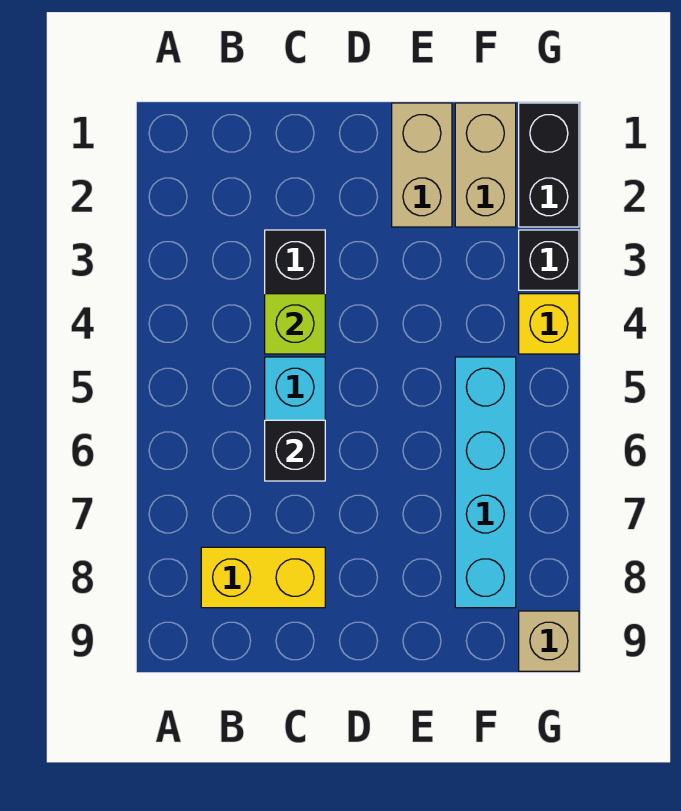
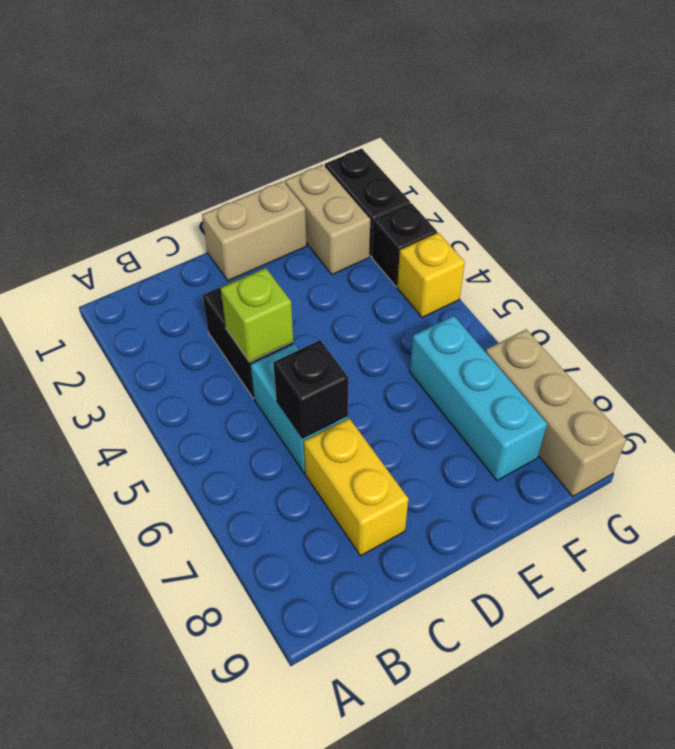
yellow brick B8:C8 level 1 -> yellow brick C7:C8 level 1
tan brick E1:E2 level 1 -> tan brick D1:E1 level 1
cyan brick F5:F8 level 1 -> cyan brick F6:F8 level 1
tan brick G9 level 1 -> tan brick G7:G9 level 1

